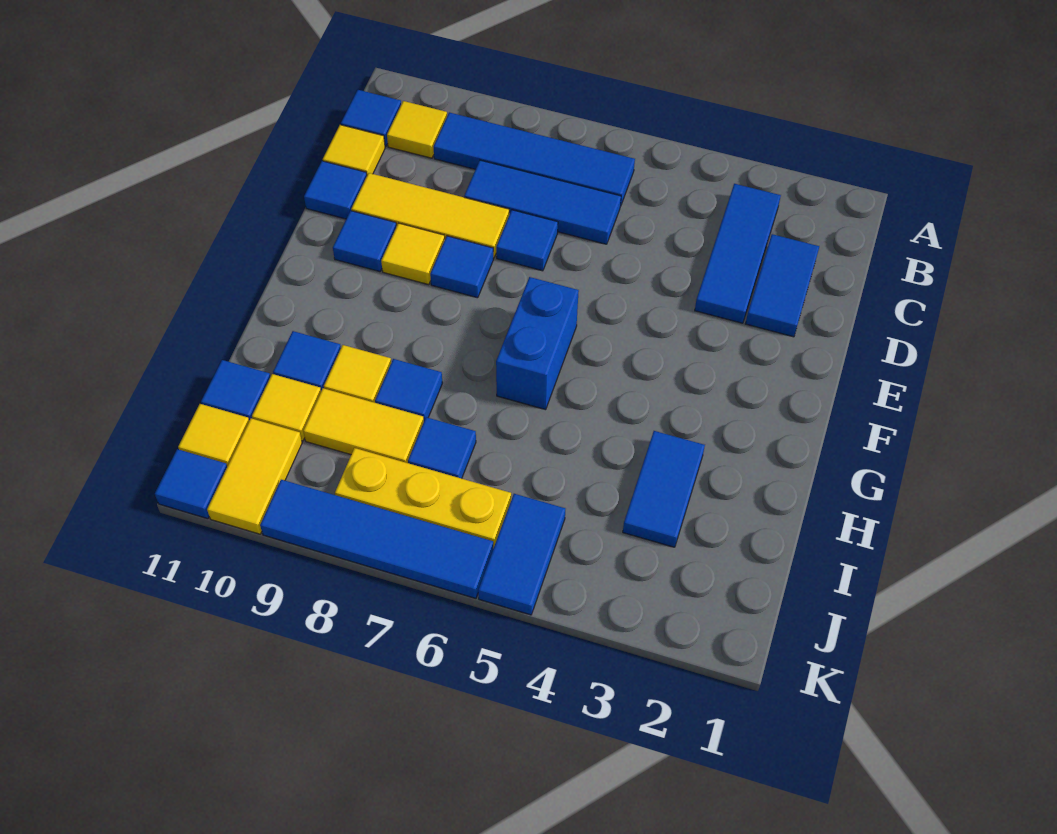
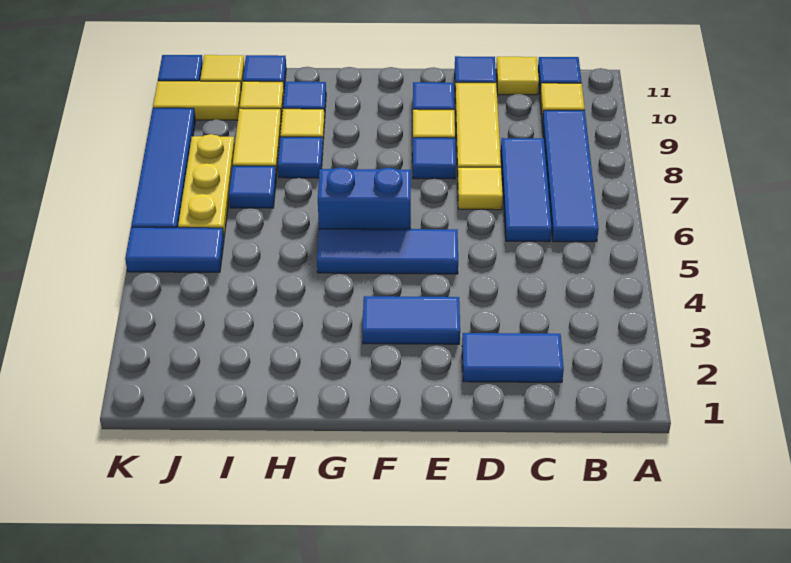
blue tile B3:D3 level 1 -> blue tile E5:G5 level 1
blue tile D7 level 1 -> yellow tile D7 level 1
blue tile H3:I3 level 1 -> blue tile E3:F3 level 1

